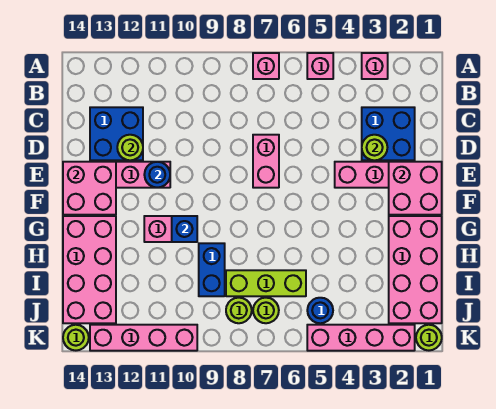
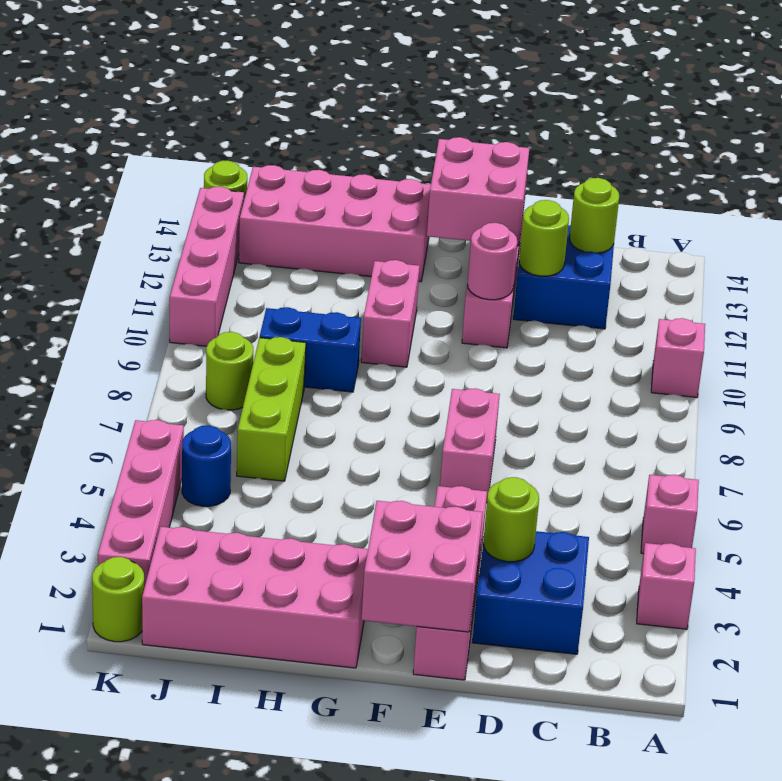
pink brick A7 level 1 -> pink brick A10 level 1
pink brick D7:E7 level 1 -> pink brick E6:E7 level 1
blue round brick E11 level 2 -> pink round brick E11 level 2
blue brick G10 level 2 -> none
lime round brick J7 level 1 -> lime round brick C13 level 2

